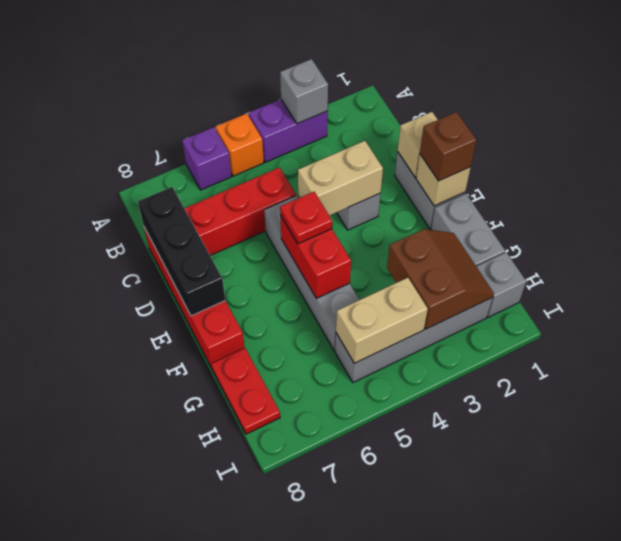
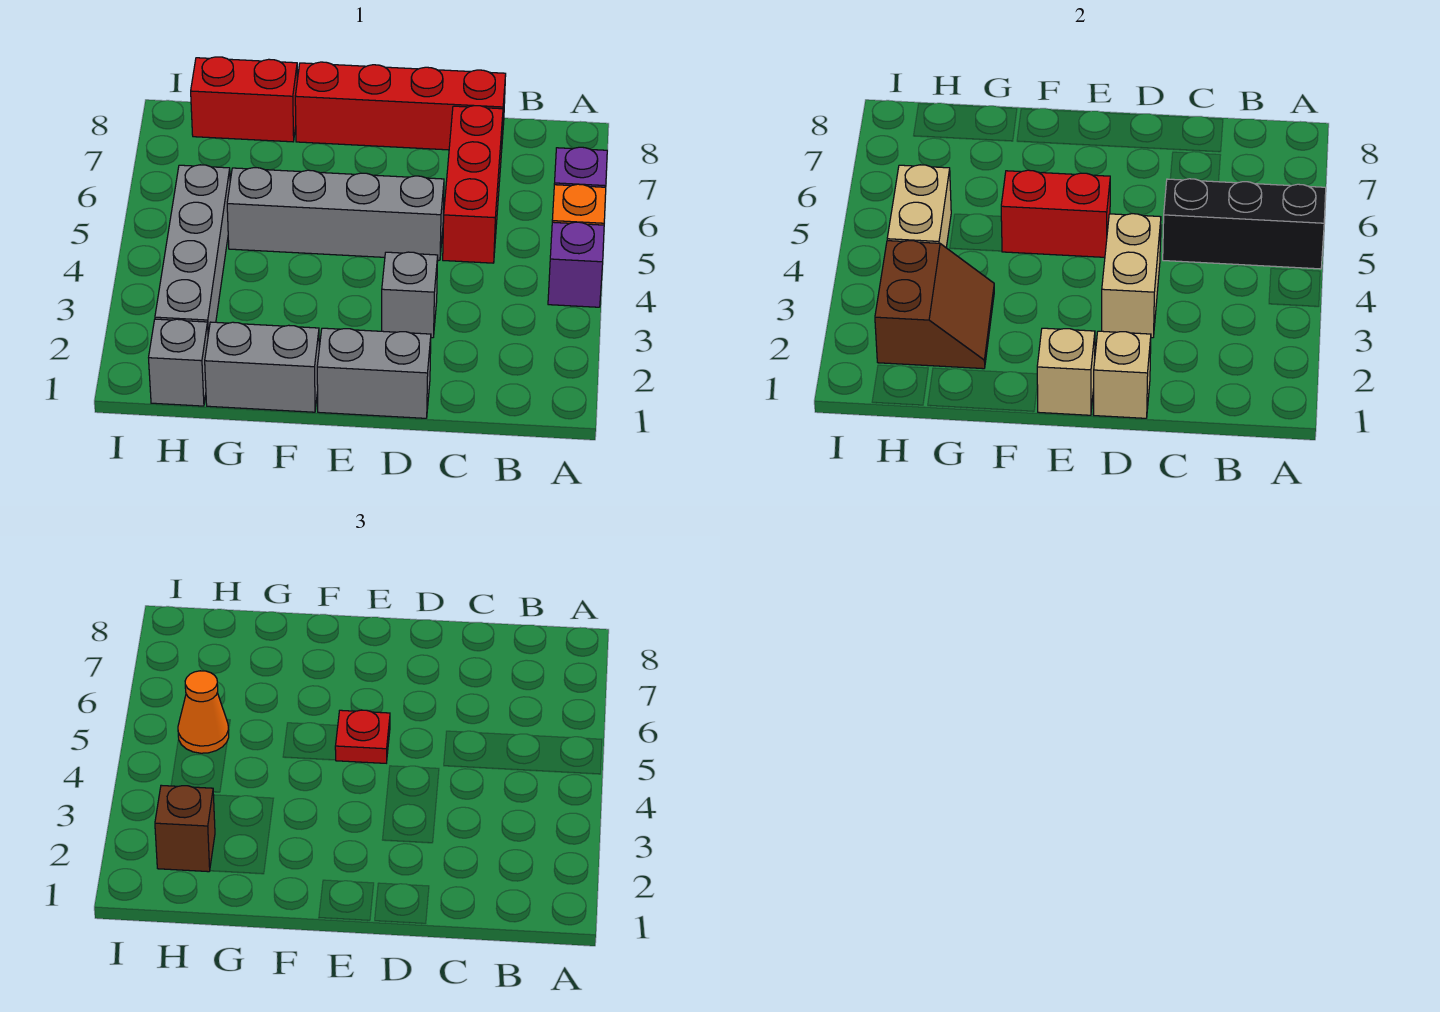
purple brick A3:A4 level 1 -> purple brick A4 level 1
grey brick A3 level 2 -> none
black brick C8:E8 level 2 -> black brick A5:C5 level 2
brown brick E1 level 3 -> brown brick H2 level 3
brown slope G2:H3 level 2 top 3 -> brown slope G2:H3 level 2 top H
red plate G8:H8 level 1 -> red brick G8:H8 level 1
none -> orange cone H5 level 3

